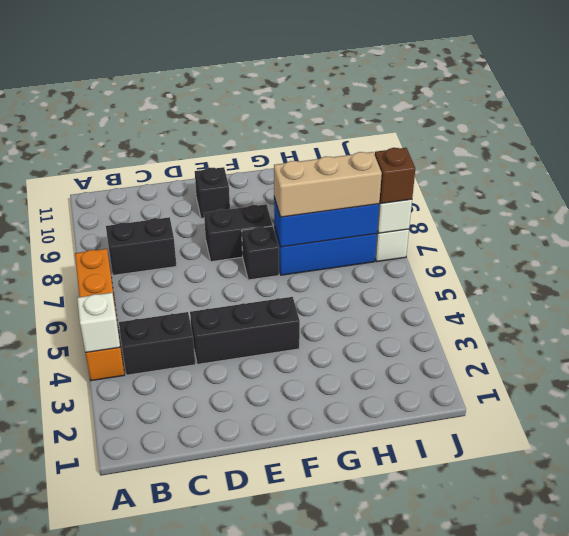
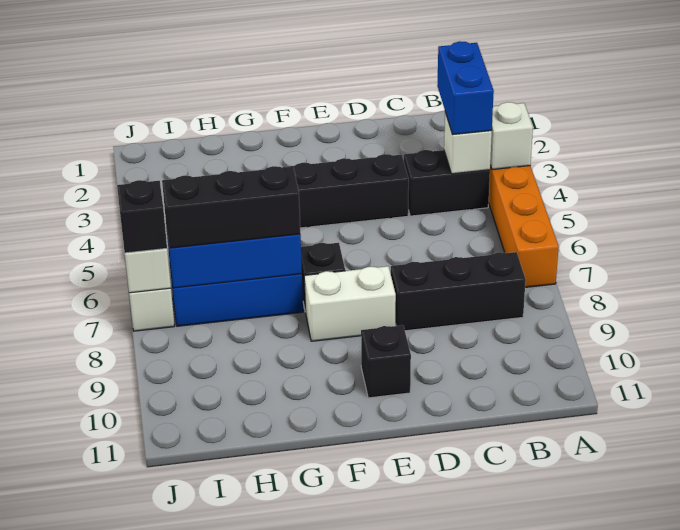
none -> blue brick B3:B4 level 3
none -> white brick B4 level 2
black brick B8:C8 level 1 -> black brick B8:D8 level 1
black brick E8:F8 level 1 -> white brick E8:F8 level 1
tan brick G7:I7 level 3 -> black brick G7:I7 level 3
brown brick J7 level 3 -> black brick J7 level 3

